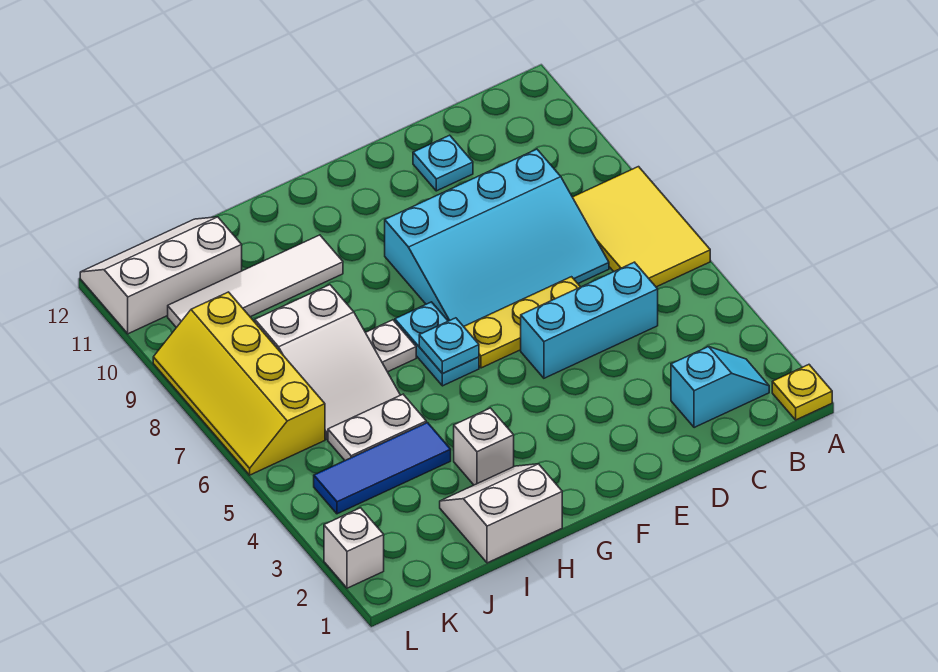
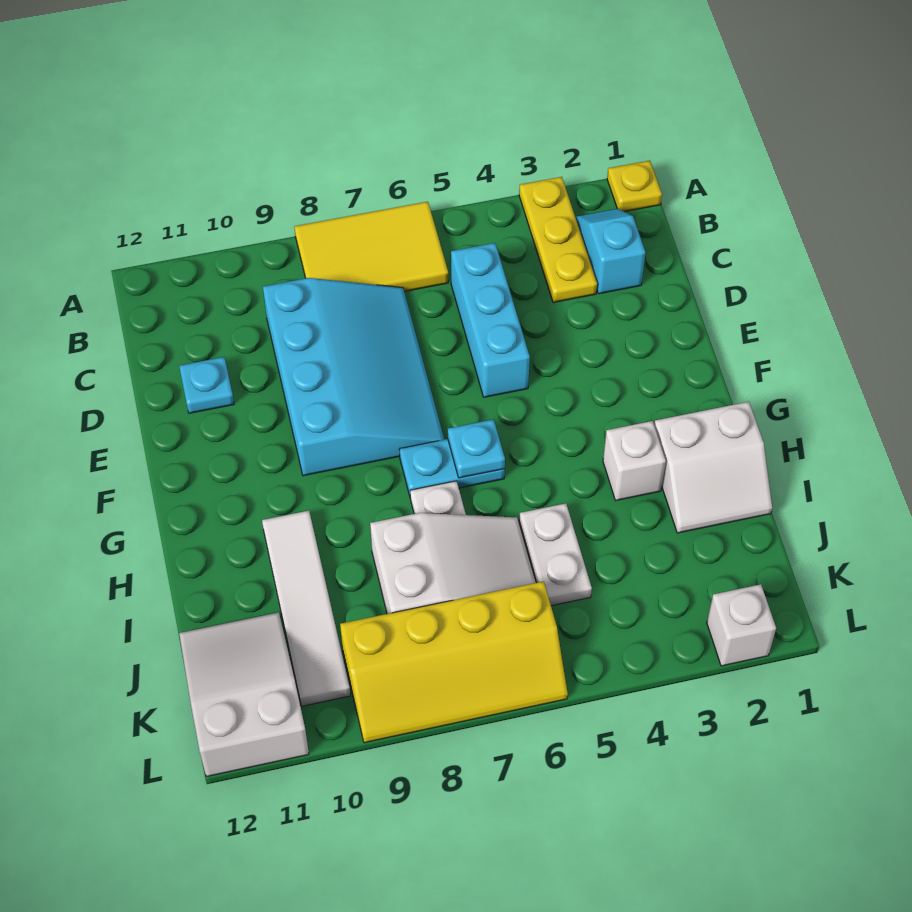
yellow plate D6:F6 level 1 -> yellow plate A3:C3 level 1
white slope H1:I2 level 1 top 1 -> white slope H1:I2 level 1 top H
blue tile I4:K4 level 1 -> none
white slope J11:L12 level 1 top 11 -> white slope J11:L12 level 1 top L

